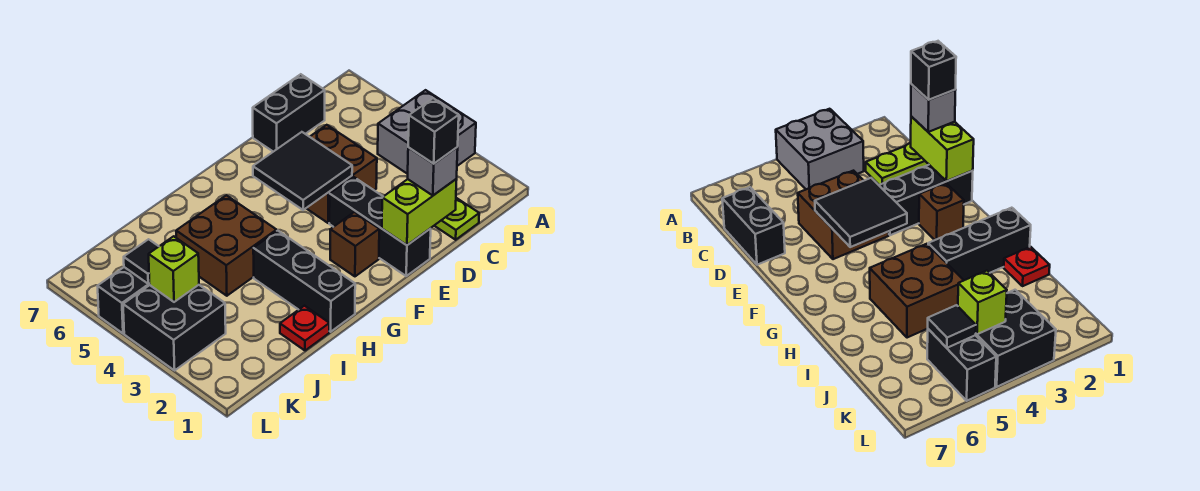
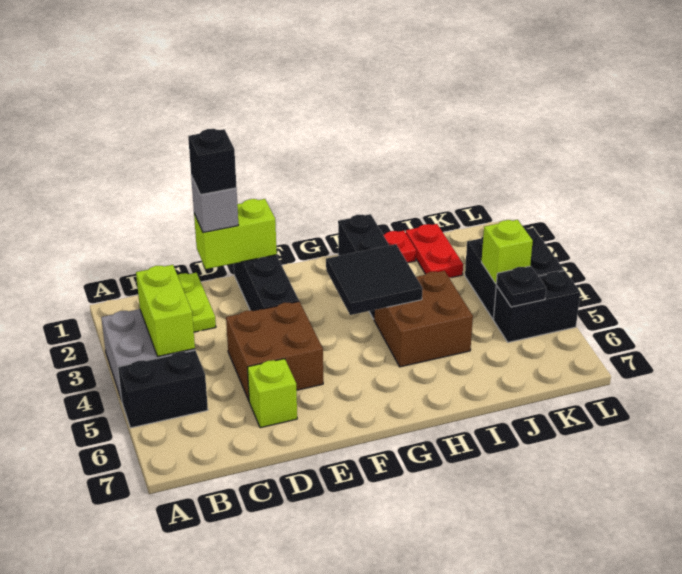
none -> lime brick B3:B4 level 2
black brick C7:D7 level 1 -> black brick A5:B5 level 1
none -> lime brick D6 level 1
black tile E4:F5 level 2 -> black tile G3:H4 level 2
brown brick F2 level 1 -> none
none -> red plate J1:J2 level 1
black tile K5 level 2 -> black plate K5 level 2

